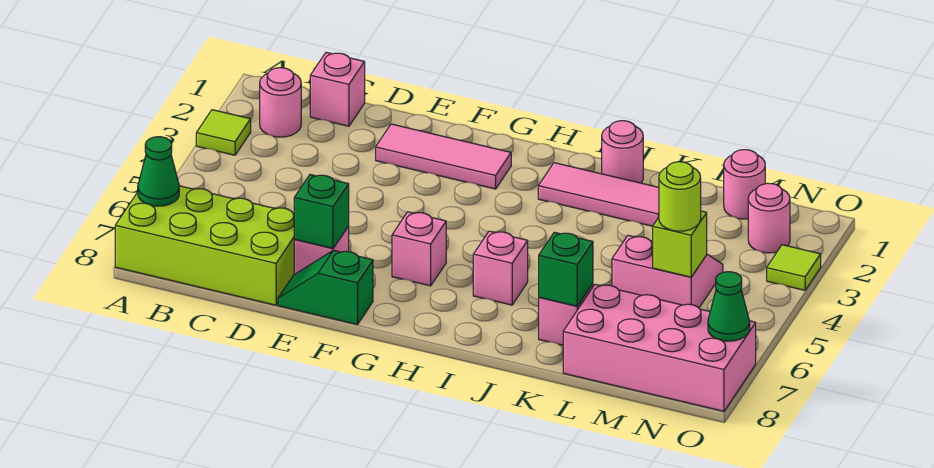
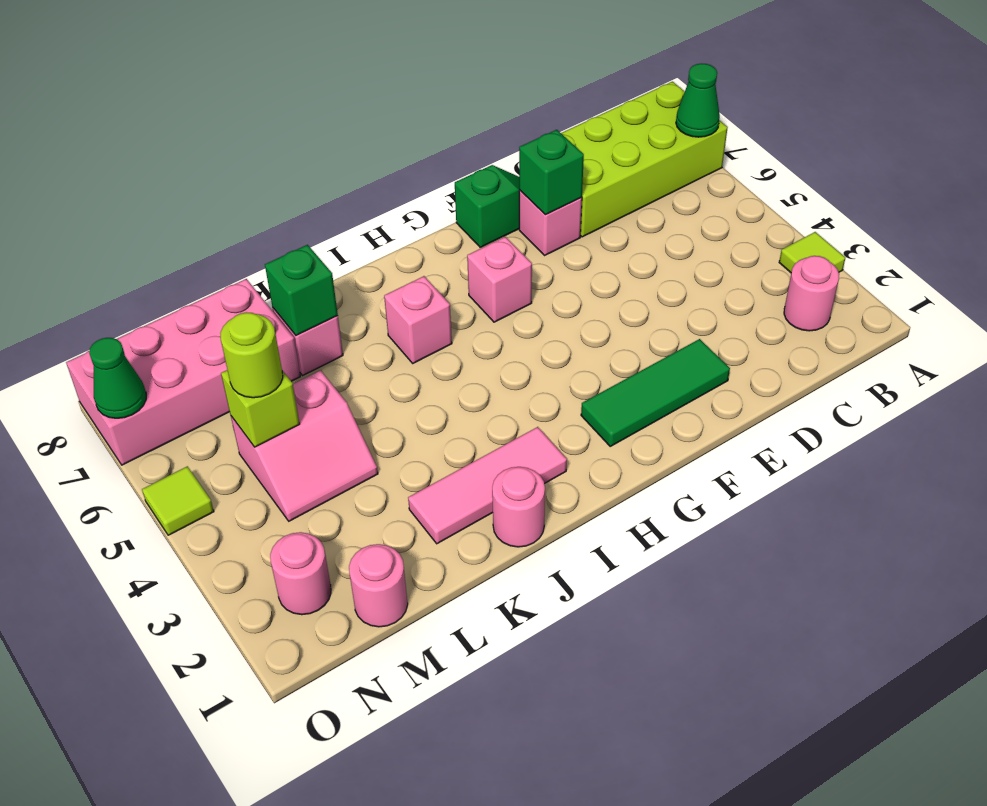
pink brick C1 level 1 -> none
pink tile E2:G2 level 1 -> green tile E2:G2 level 1
lime tile O3 level 1 -> lime tile O5 level 1

